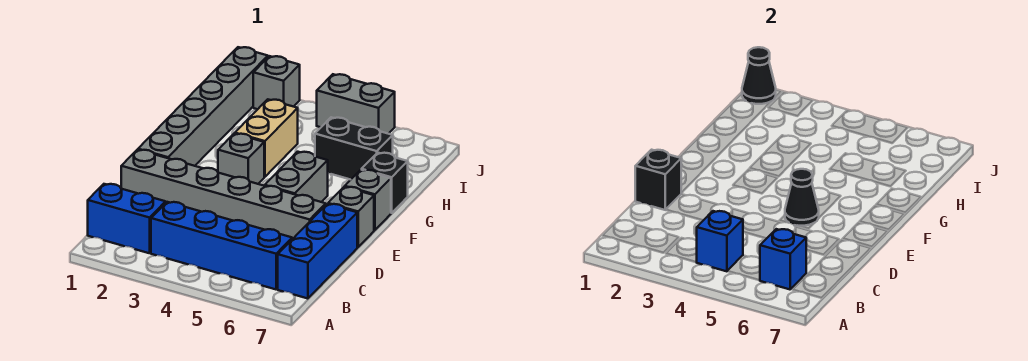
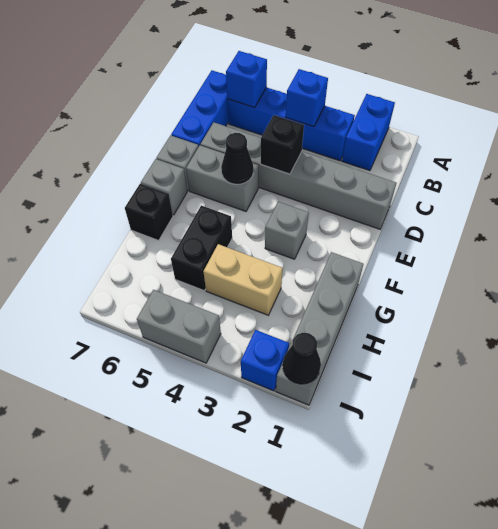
blue brick B1:B2 level 1 -> blue brick A2:B2 level 1
black brick D1 level 2 -> black brick D4 level 2
grey brick E1:J1 level 1 -> grey brick G1:J1 level 1
grey brick E5:F5 level 1 -> grey brick E5:E6 level 1
tan brick G3:H3 level 1 -> tan brick H3:H4 level 1
black brick H5:H6 level 1 -> black brick G5:H5 level 1
grey brick J2 level 1 -> blue brick J2 level 1

